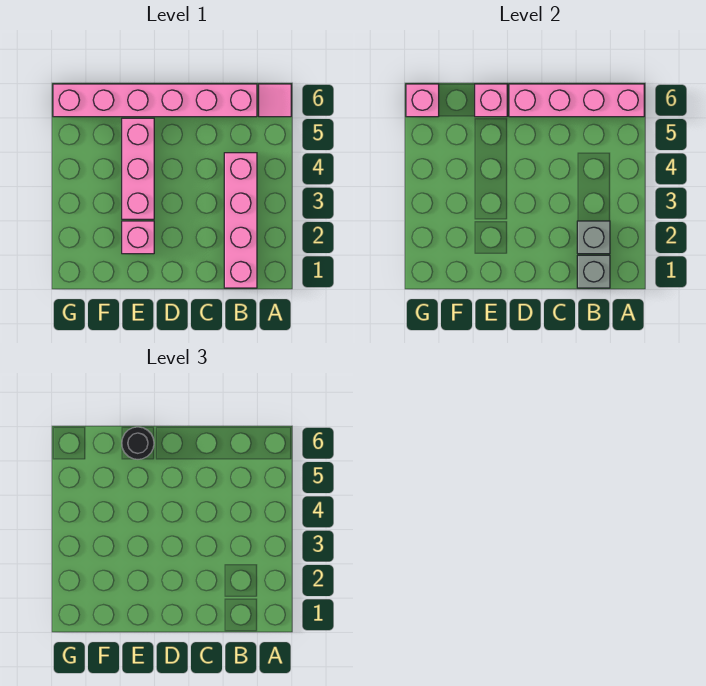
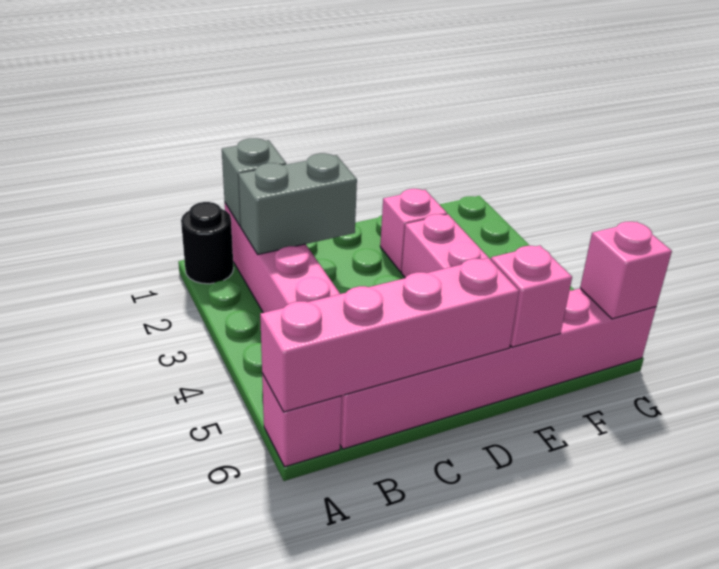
pink tile A6 level 1 -> pink brick A6 level 1
grey brick B2 level 2 -> grey brick B2:C2 level 2
black round brick E6 level 3 -> black round brick A1 level 1

